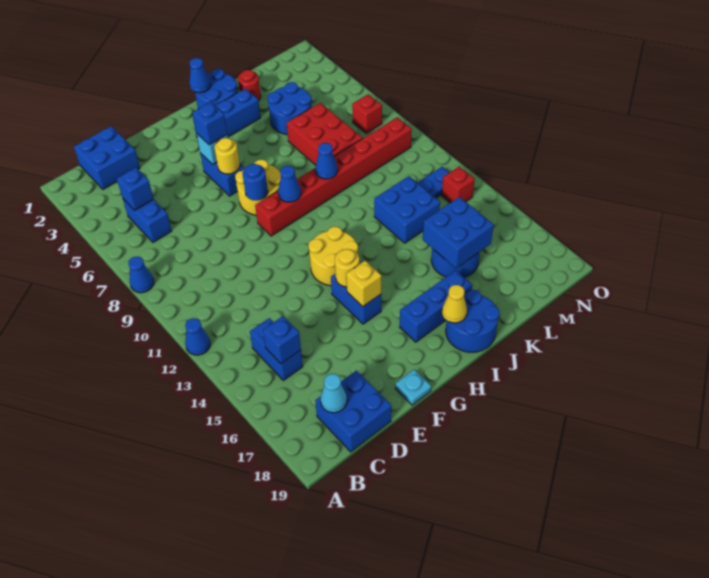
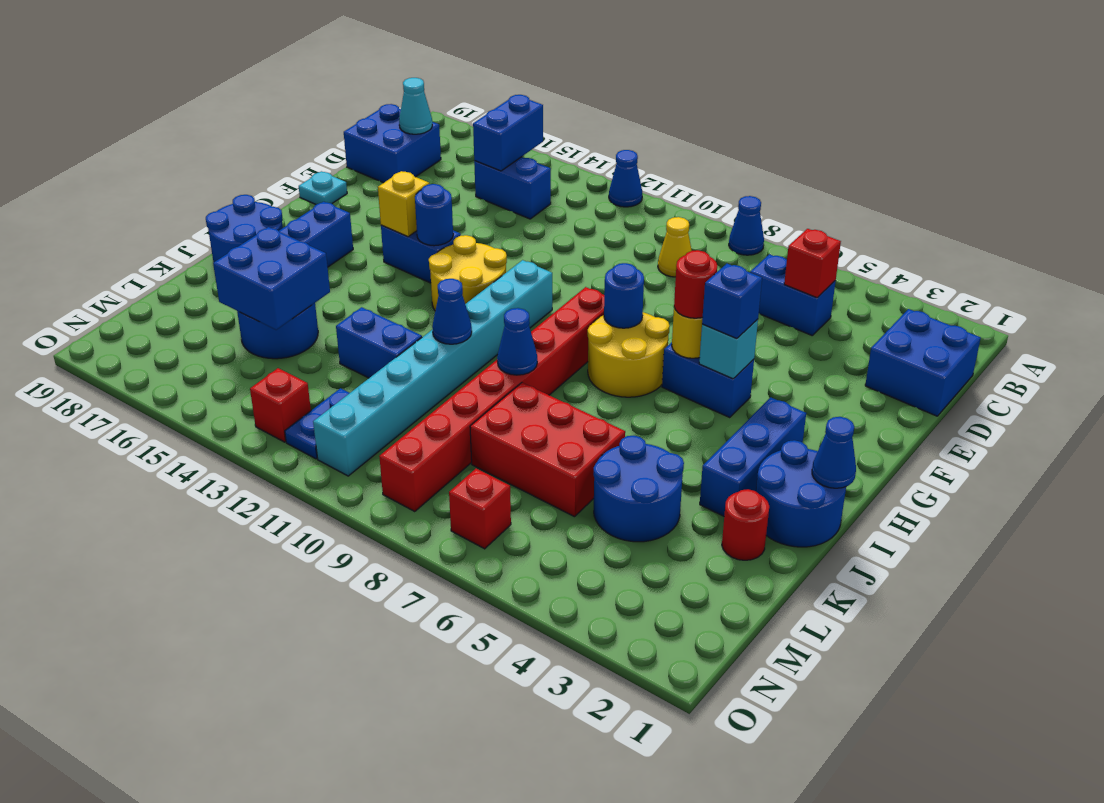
blue brick C5 level 2 -> red brick C5 level 2
blue brick C15 level 2 -> blue brick B15:C15 level 2
none -> red round brick G6 level 3
none -> cyan brick G11:N11 level 1
yellow round brick G14 level 2 -> blue round brick G14 level 2
blue cone H9 level 2 -> blue cone J11 level 2
yellow cone I18 level 2 -> yellow cone C9 level 1
blue brick K12:L13 level 1 -> blue brick K12:K13 level 1

